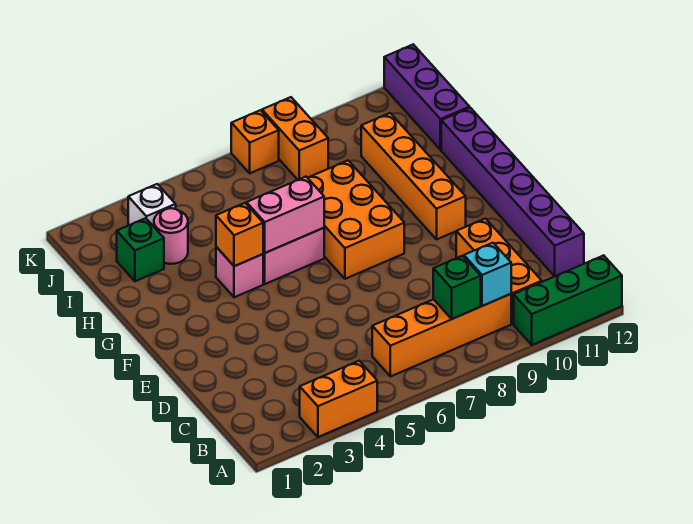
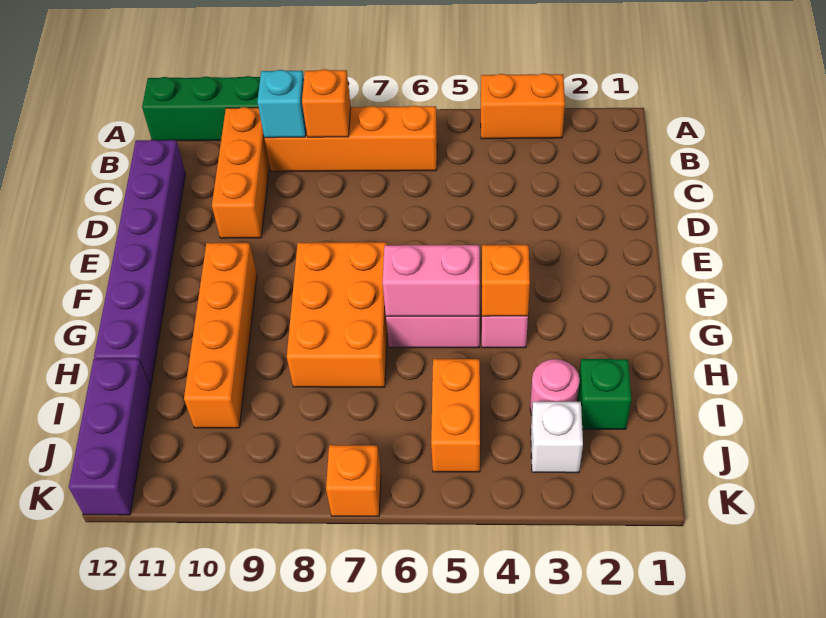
green brick B8 level 2 -> orange brick B8 level 2
orange brick J8:K8 level 1 -> orange brick I5:J5 level 1

